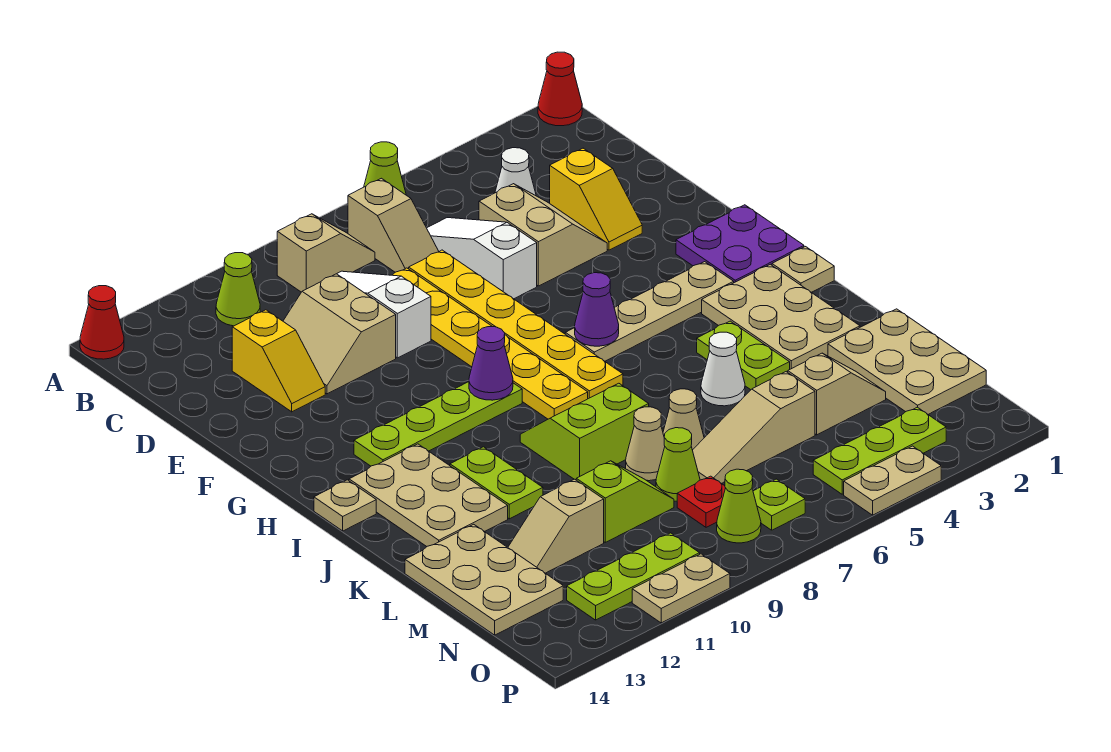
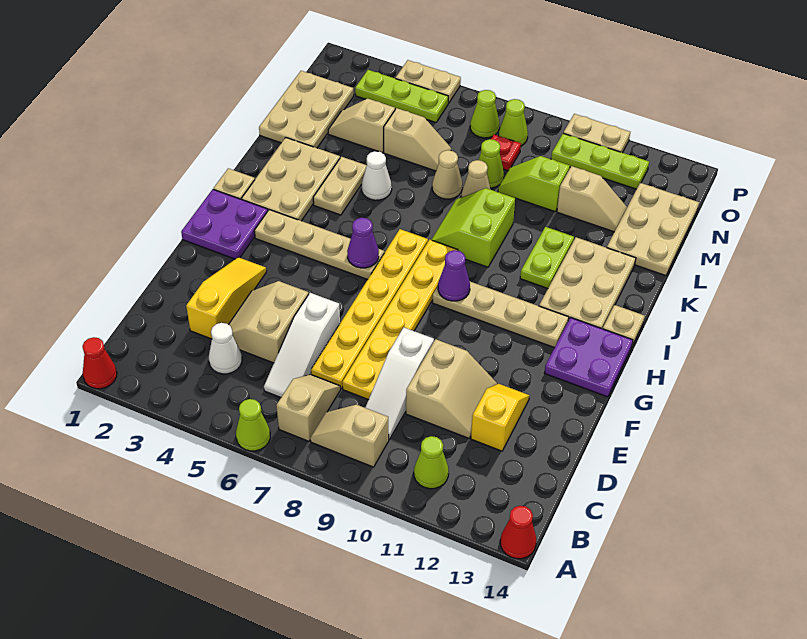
yellow slope D3:E3 level 1 top D -> yellow slope D3:F3 level 1 top D
none -> purple plate G13:H14 level 1
lime plate H9:H12 level 1 -> tan plate H9:H12 level 1
lime plate J4:K4 level 1 -> tan plate J4:K4 level 1
lime slope J8:K9 level 1 top K -> lime slope J8:K9 level 1 top 9
tan slope M5:M7 level 1 top 5 -> tan slope M5:M6 level 1 top 5
lime plate O7 level 1 -> lime cone O7 level 1

